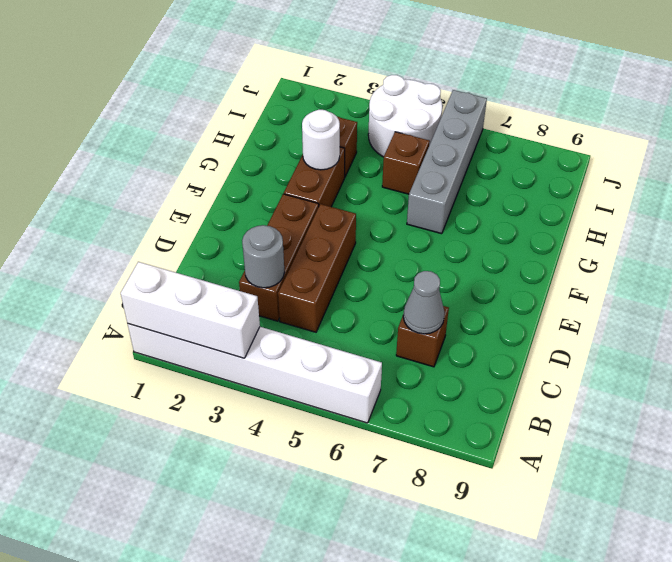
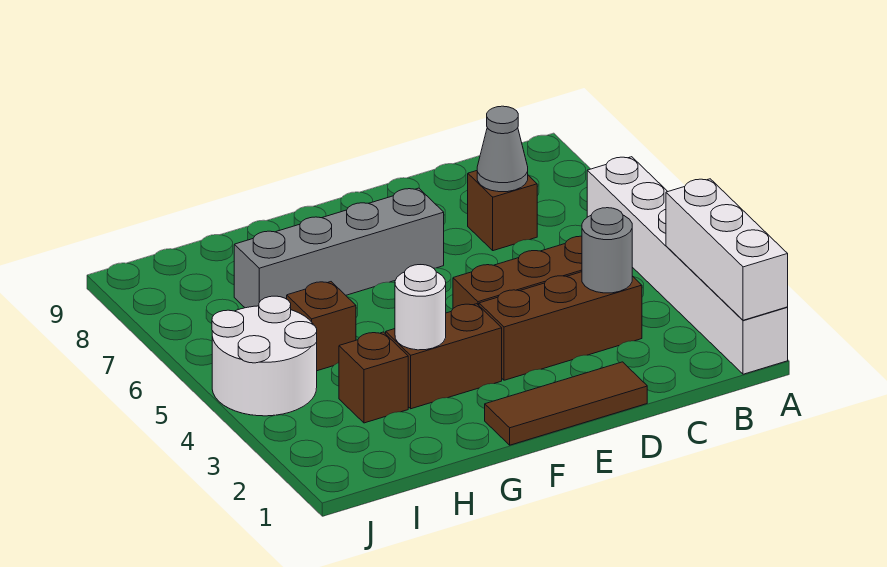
none -> brown tile D1:F1 level 1
grey brick G6:J6 level 1 -> grey brick E7:H7 level 1

